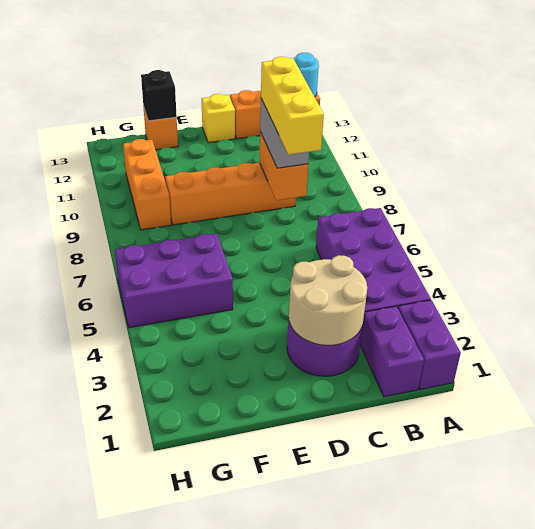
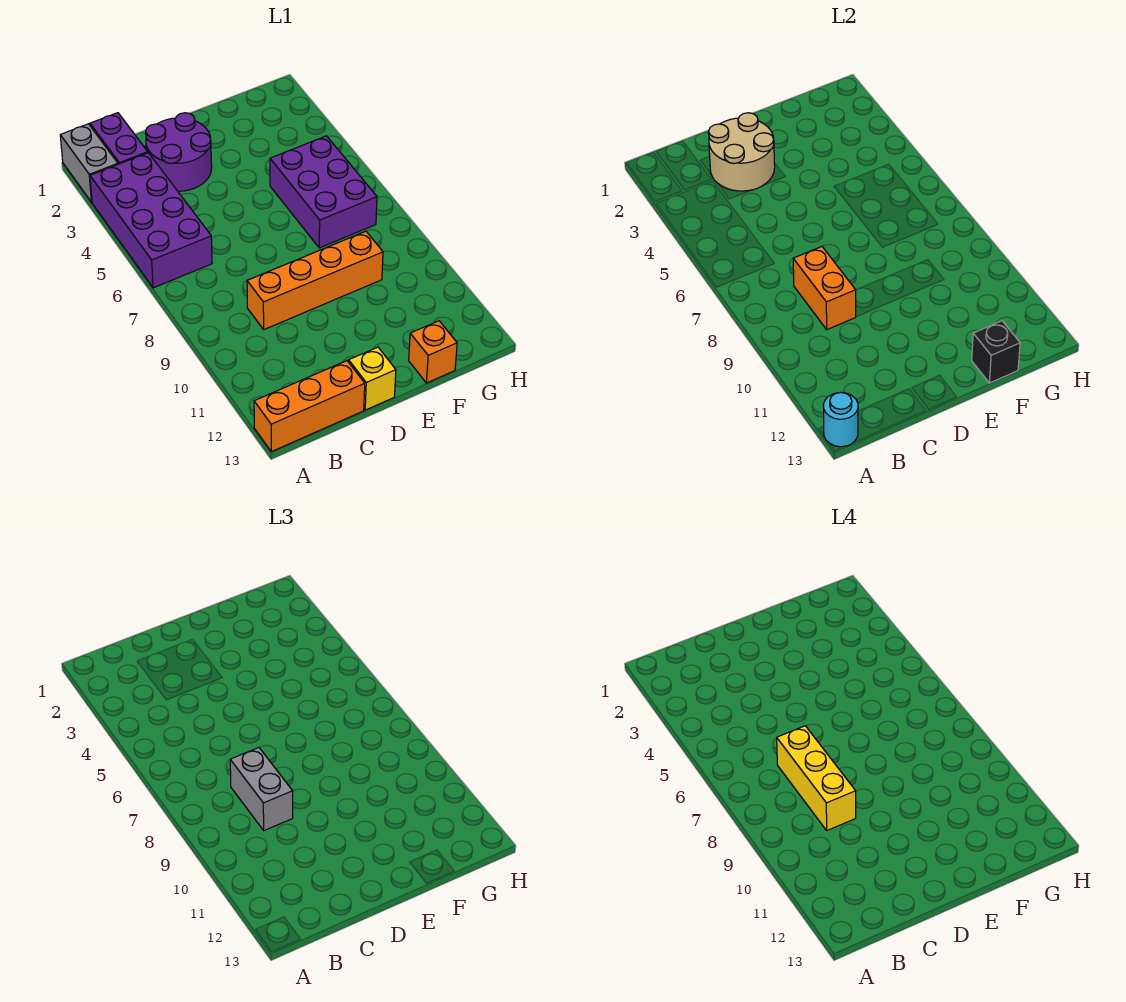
purple brick A1:A2 level 1 -> grey brick A1:A2 level 1
purple brick F5:H6 level 1 -> purple brick F5:G7 level 1
orange brick G9:G11 level 1 -> none

